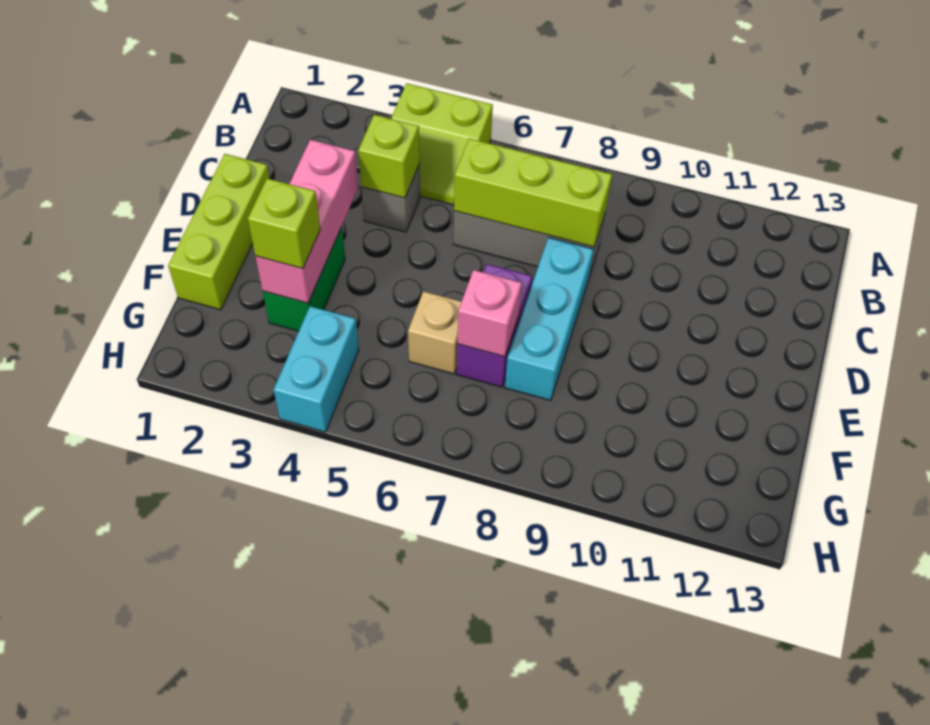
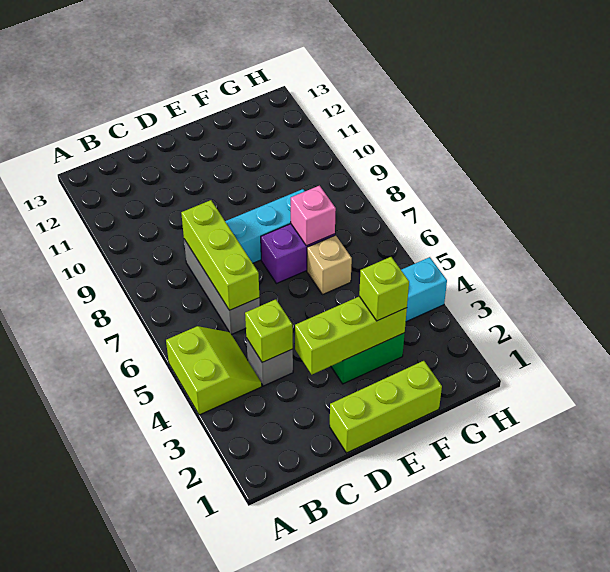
pink brick D3:F3 level 2 -> lime brick D3:F3 level 2

